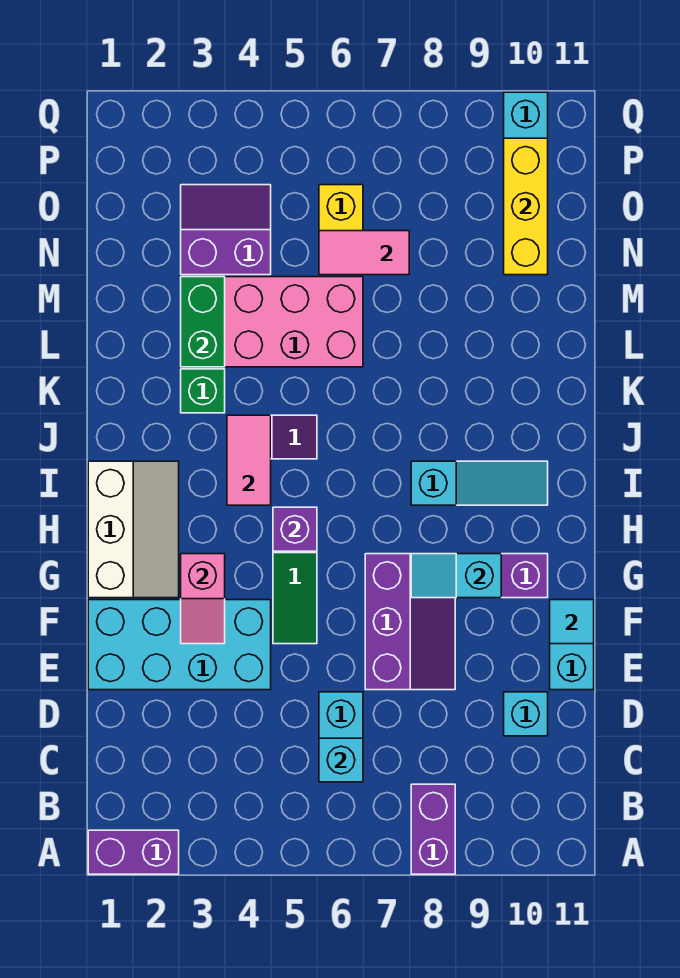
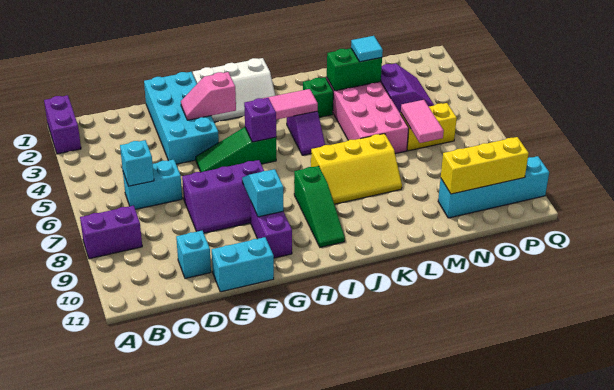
cyan tile F11 level 2 -> cyan tile M3 level 3
cyan slope I8:I10 level 1 top 8 -> green slope I8:I10 level 1 top 8
none -> yellow slope J7:L8 level 1 top 7

